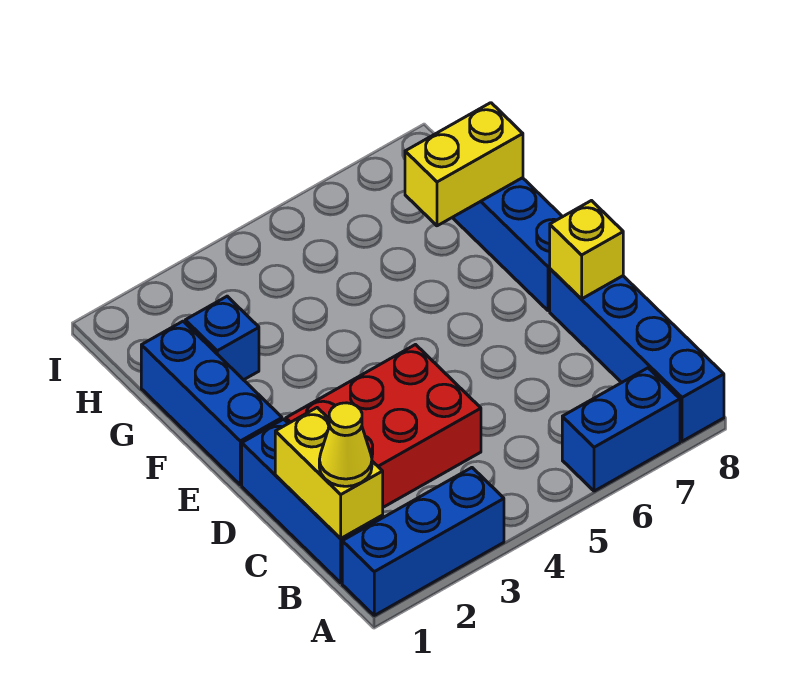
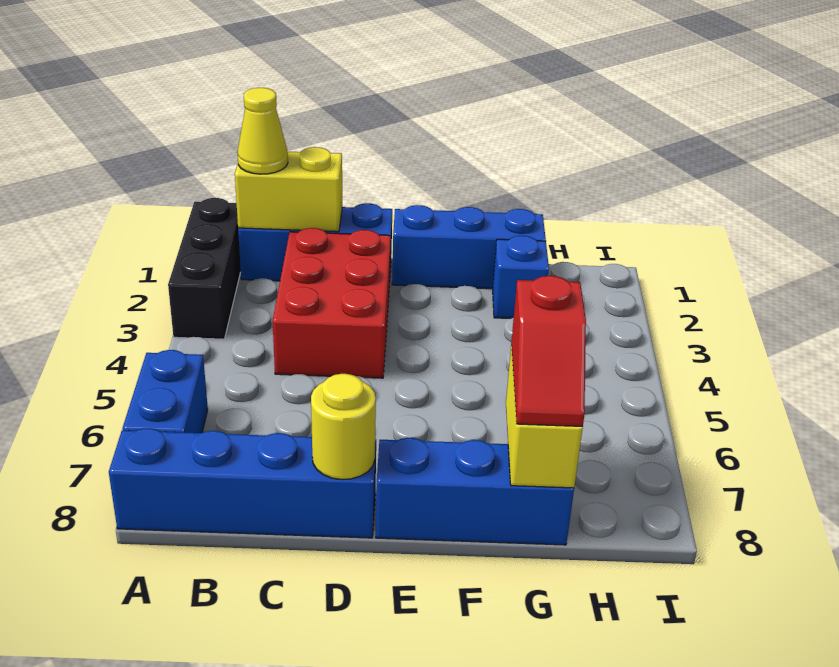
blue brick A1:A3 level 1 -> black brick A1:A3 level 1
yellow brick D8 level 2 -> yellow round brick D8 level 2
none -> red slope G7:G8 level 3 top 7

